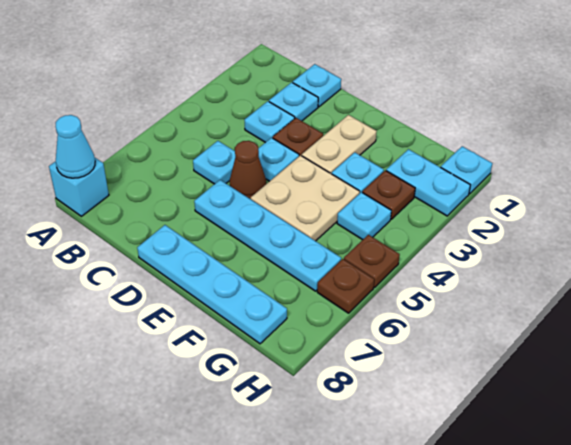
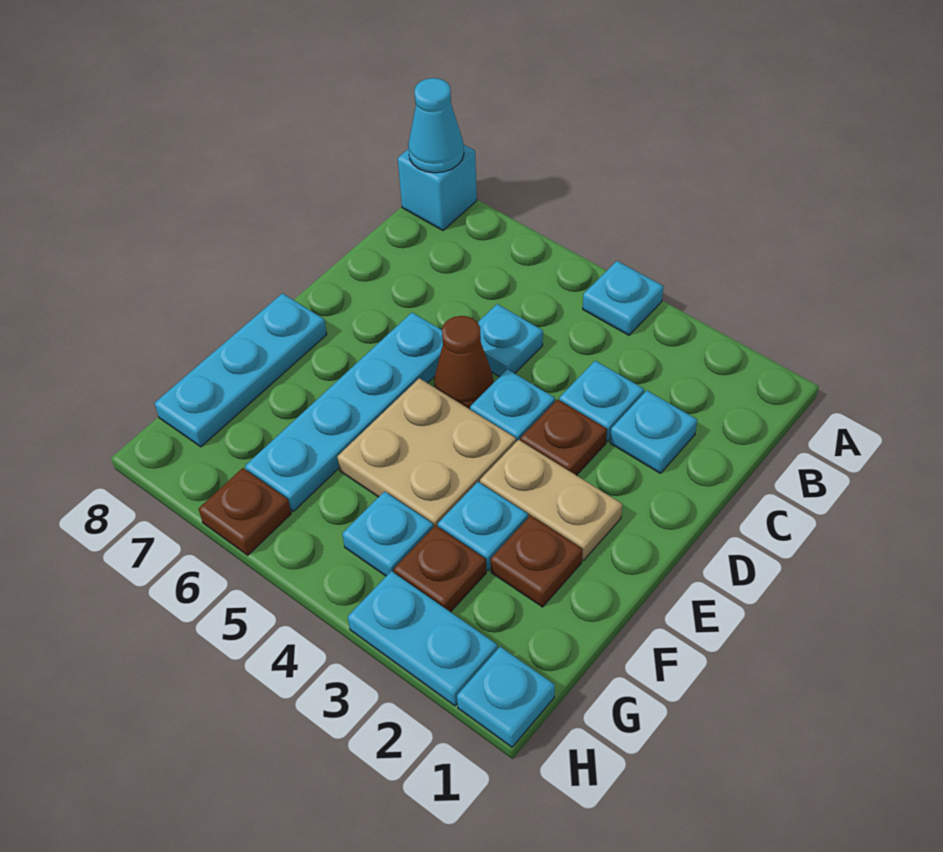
cyan plate C1 level 1 -> cyan plate A4 level 1
cyan plate D8:G8 level 1 -> cyan plate E8:G8 level 1
cyan plate G2:H2 level 1 -> cyan plate H2:H3 level 1
brown plate H5 level 1 -> brown plate F2 level 1

